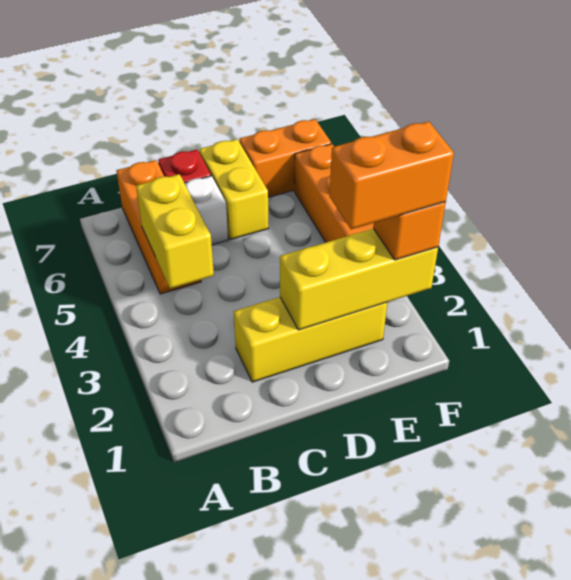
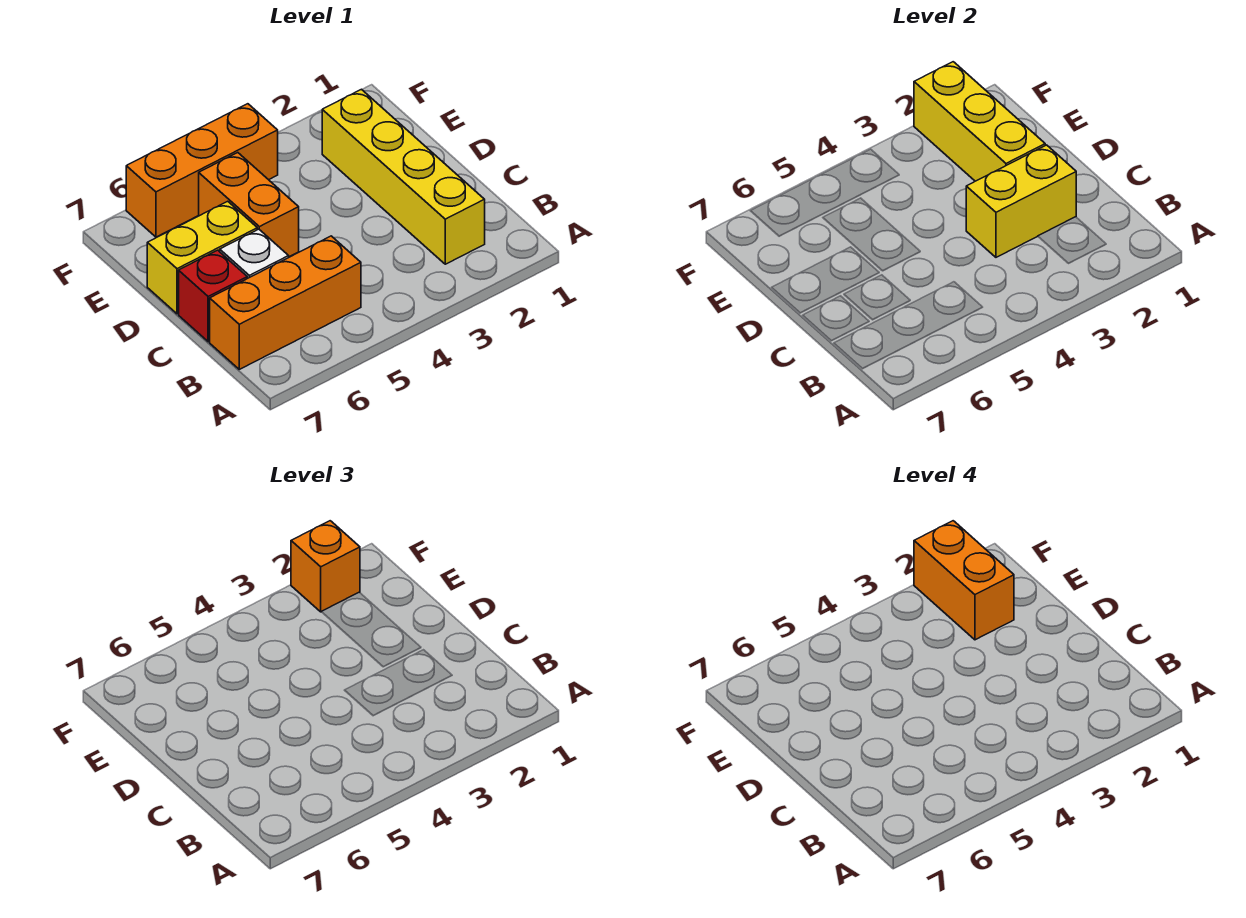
yellow brick B4:B5 level 2 -> yellow brick C2:C3 level 2
yellow brick C2:E2 level 1 -> yellow brick B2:E2 level 1
orange brick E7:F7 level 1 -> orange brick D5:E5 level 1

